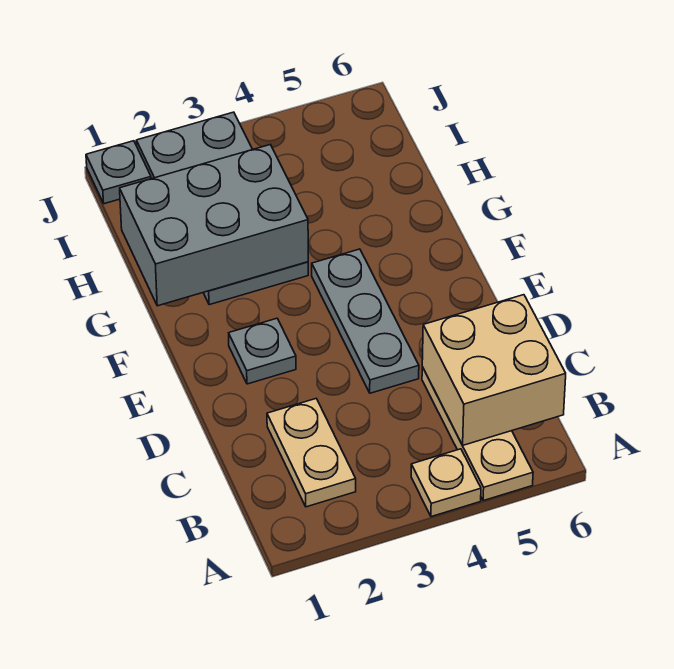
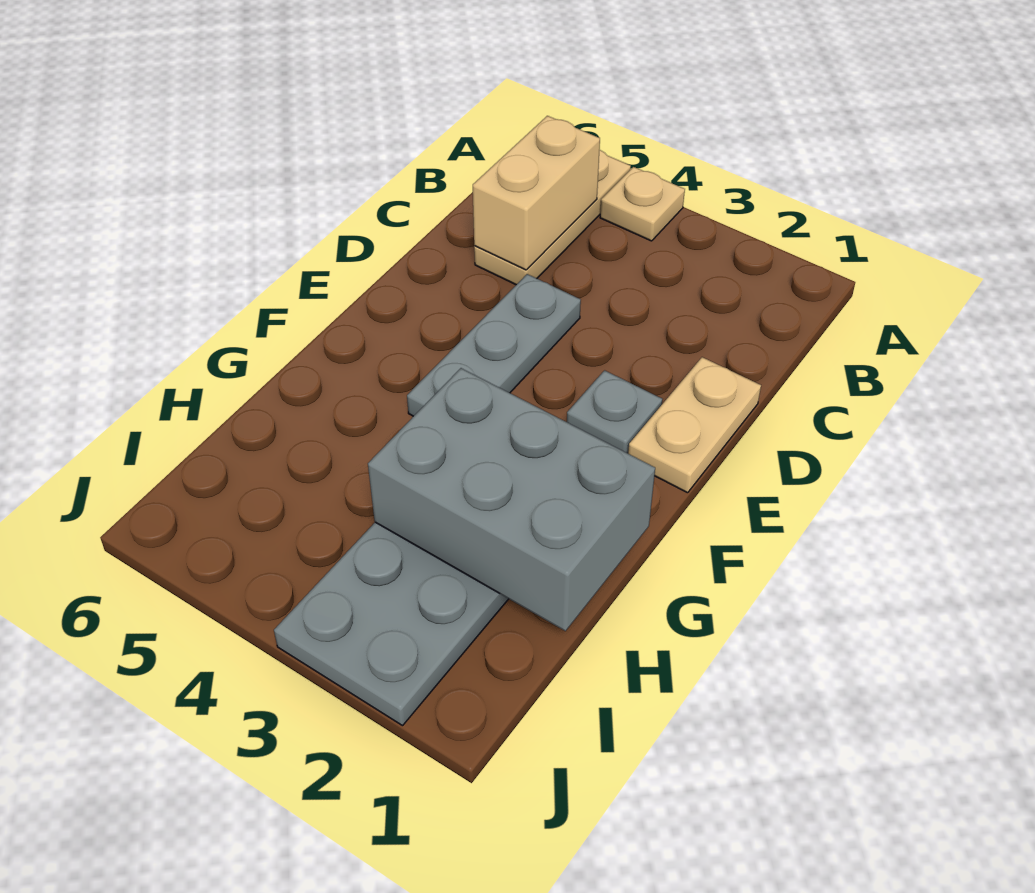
tan plate B2:C2 level 1 -> tan plate D1:E1 level 1
tan brick B5:C6 level 2 -> tan brick B5:C5 level 2
grey plate J1 level 1 -> none

